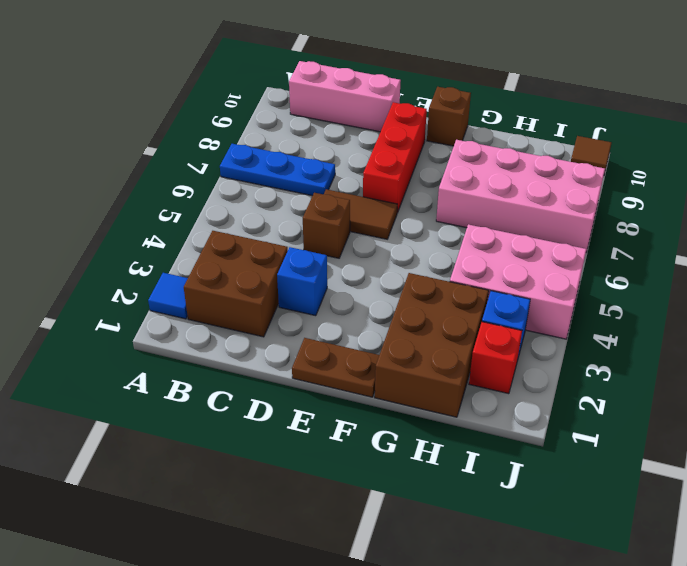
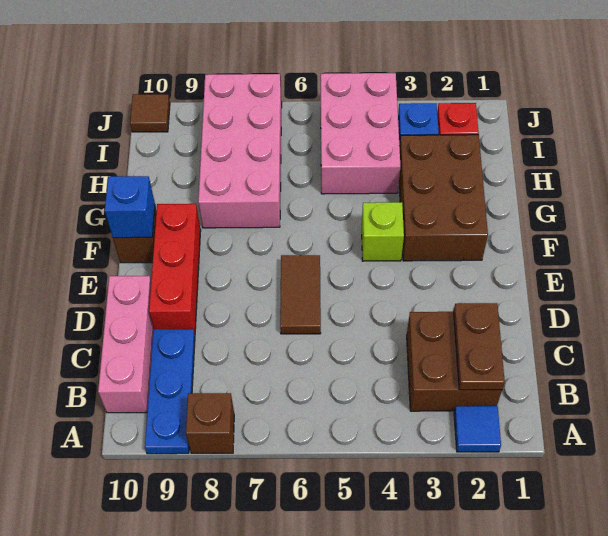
blue plate A7:C7 level 1 -> blue plate A9:C9 level 1
blue brick D3 level 1 -> blue brick F10 level 2
brown brick D5 level 1 -> brown brick A8 level 1
brown plate E1:F1 level 1 -> brown plate B2:C2 level 2
red brick E7:E9 level 1 -> red brick D9:F9 level 1
none -> lime brick F4 level 1
brown brick G1:H3 level 1 -> brown brick F2:H3 level 1

